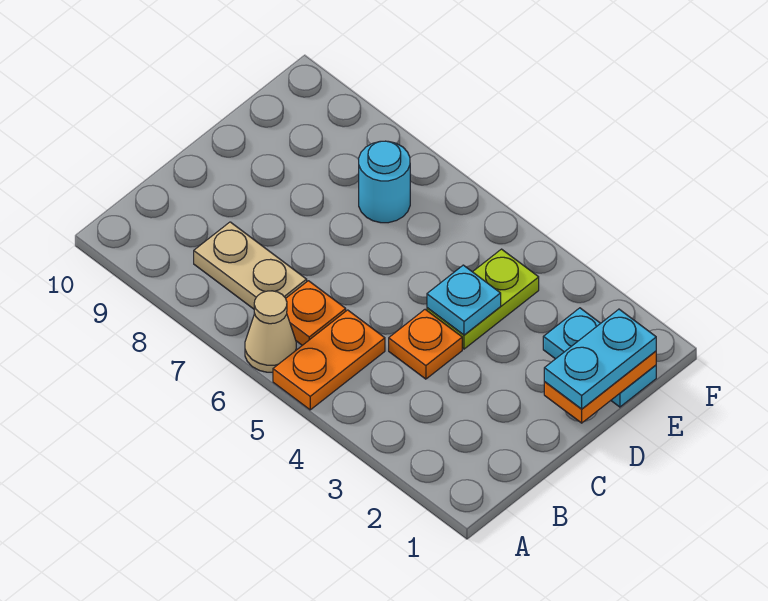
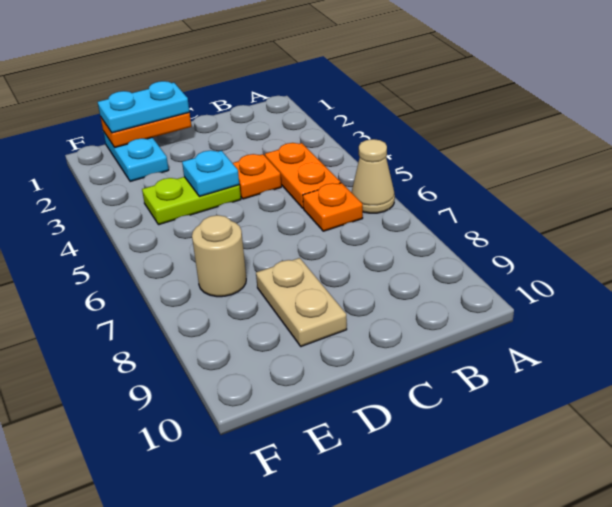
orange plate A5:B5 level 1 -> orange plate B4:B5 level 1
tan plate B7:B8 level 1 -> tan plate D8:D9 level 1
cyan round brick E7 level 1 -> tan round brick E7 level 1

